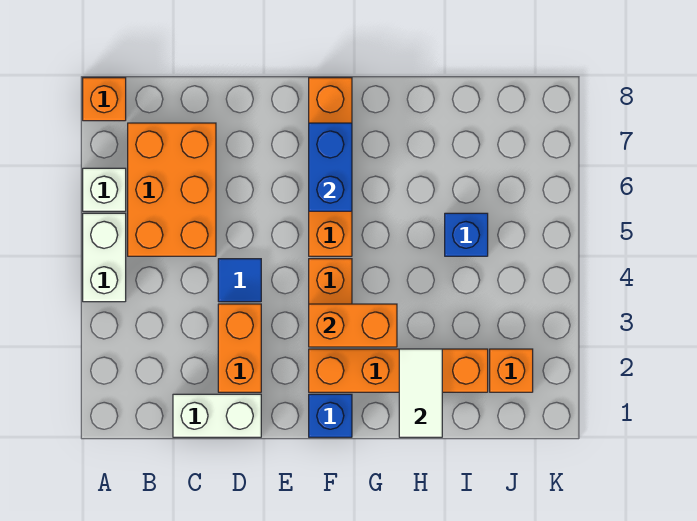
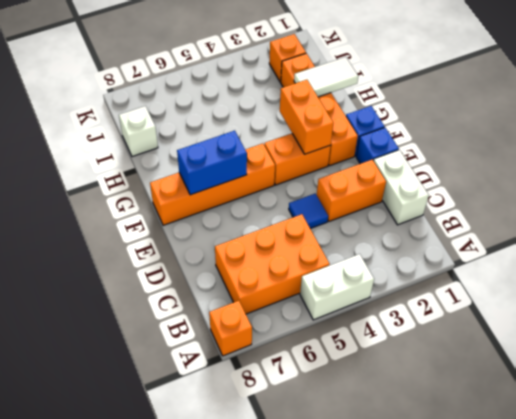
white brick A6 level 1 -> white brick I8 level 1
blue brick I5 level 1 -> blue brick E1 level 1

